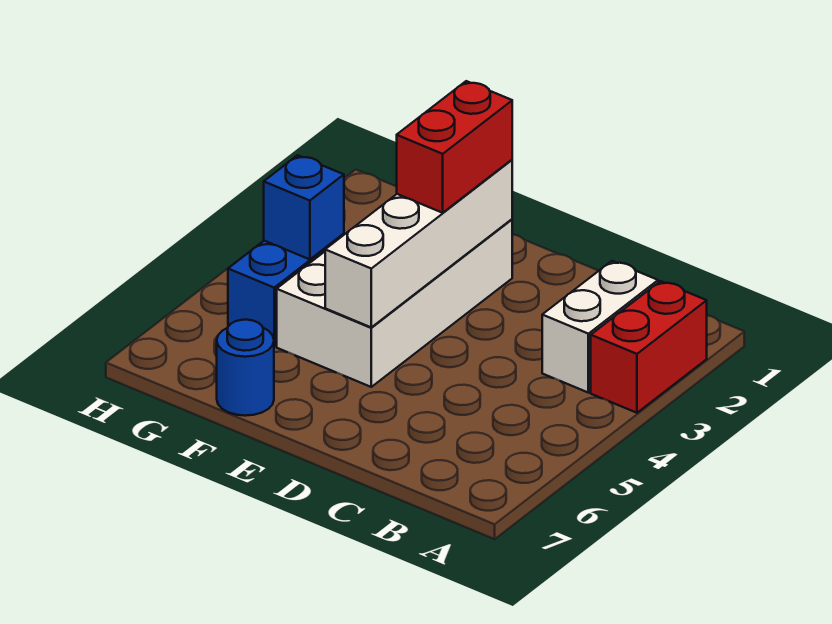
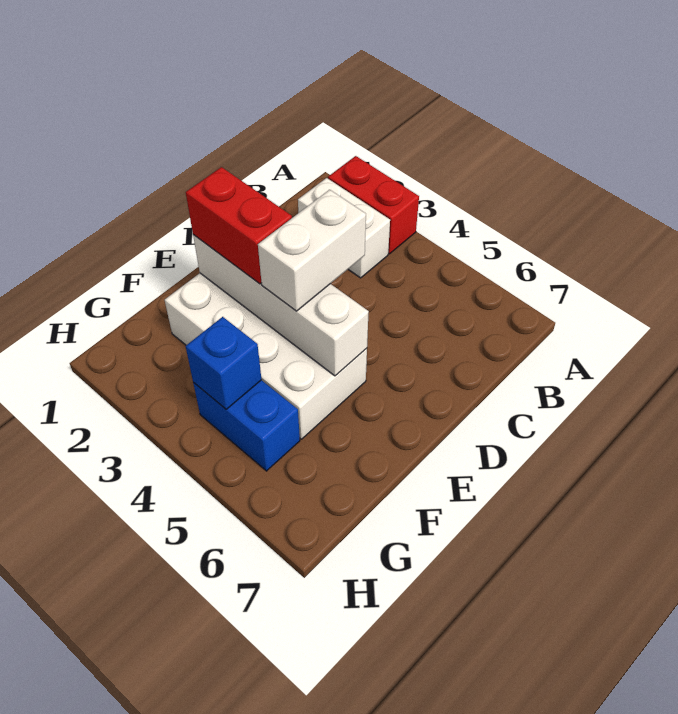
none -> white brick D4:E4 level 3
blue round brick F7 level 1 -> none

